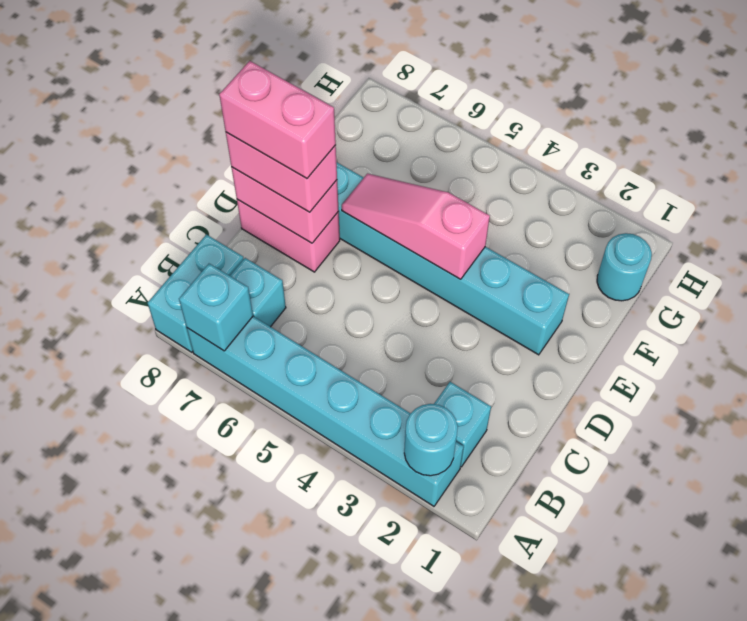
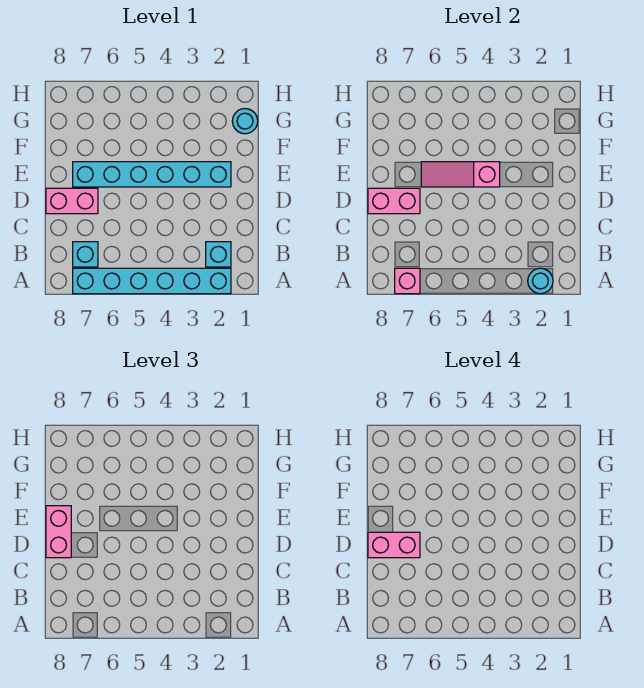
cyan brick A7 level 2 -> pink brick A7 level 2
cyan brick A8:B8 level 1 -> none
pink brick D7:D8 level 3 -> pink brick D8:E8 level 3

